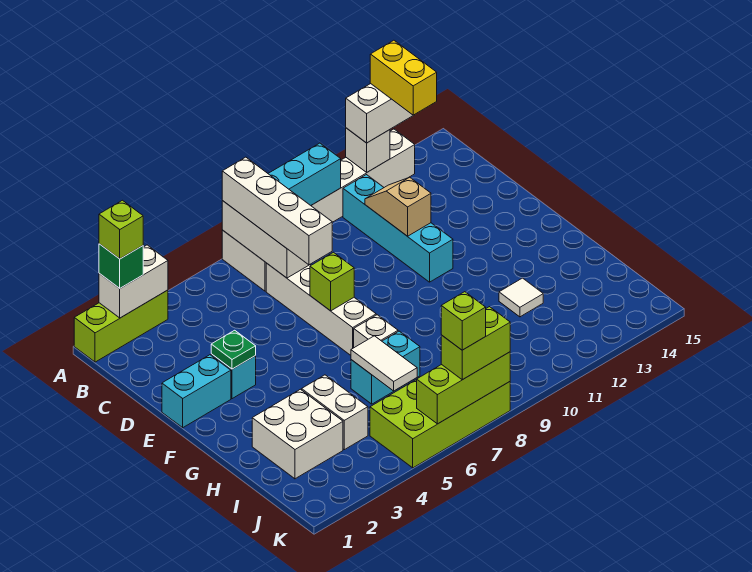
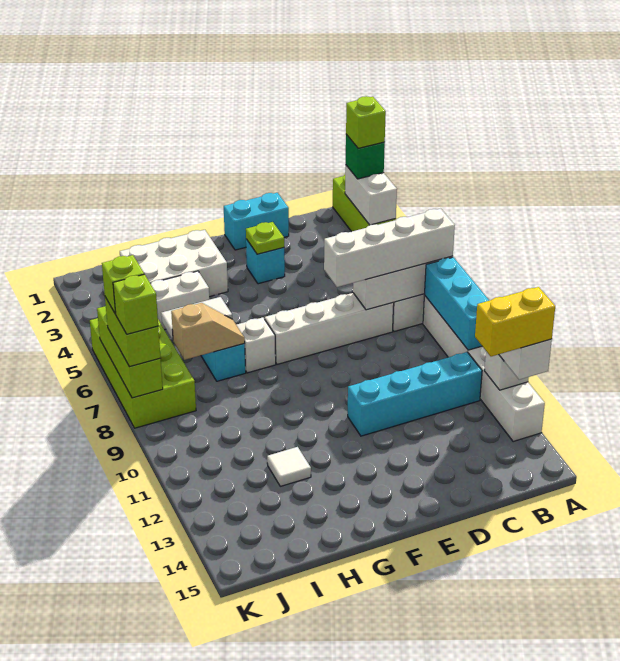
tan slope C11:D11 level 2 top D -> tan slope H7:I7 level 2 top I
cyan brick E1:E2 level 1 -> cyan brick D1:E1 level 1
green plate E3 level 2 -> lime plate E3 level 2
lime brick E7 level 2 -> lime brick K8 level 4
white brick H2:I3 level 1 -> white brick G2:I3 level 1

